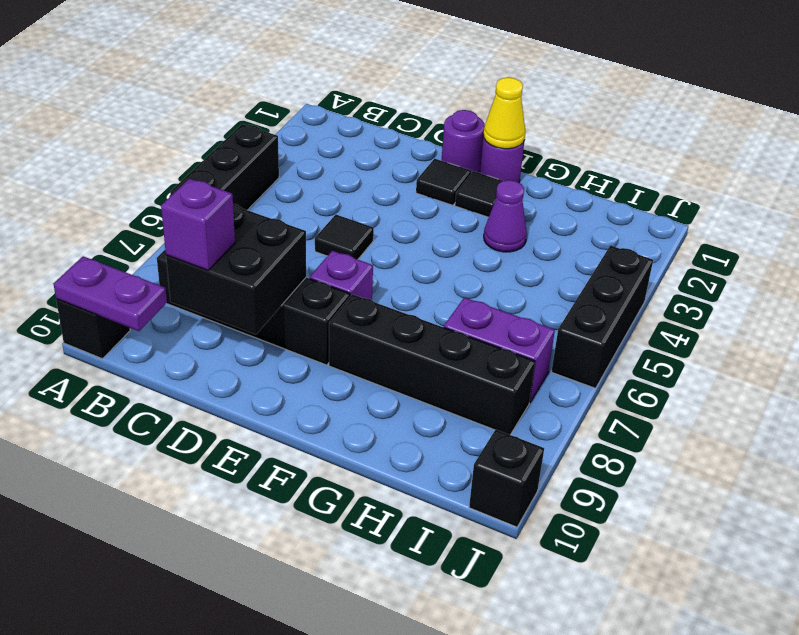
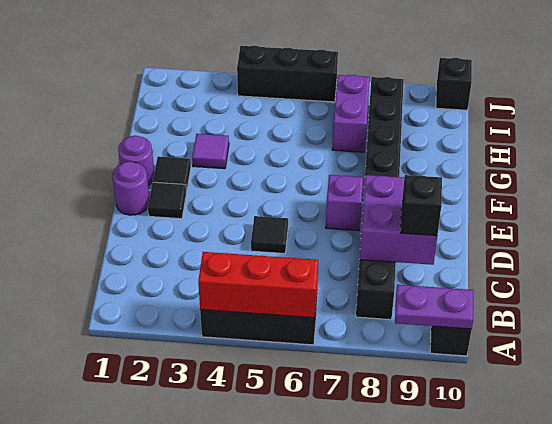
none -> red brick A4:A6 level 2
purple plate A10:B10 level 2 -> purple plate A9:A10 level 2
black brick C8:D9 level 2 -> purple brick C8:D9 level 2
purple brick C9 level 3 -> black brick C9 level 3
yellow cone F1 level 2 -> none
purple cone G3 level 1 -> purple tile G3 level 1

